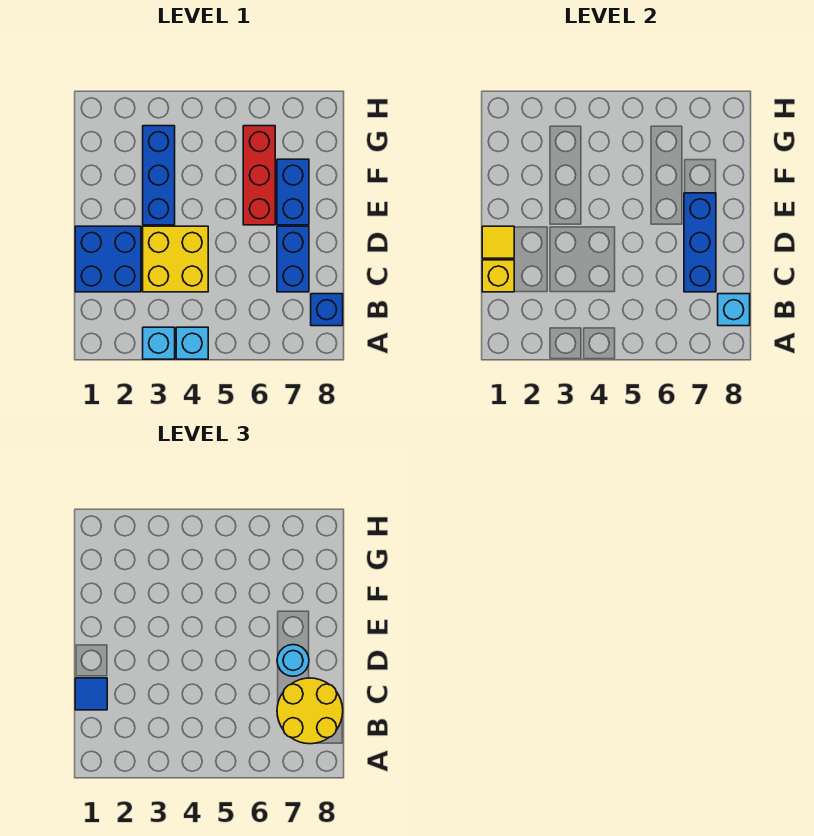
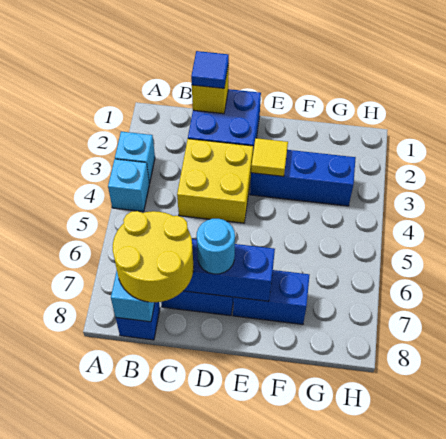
yellow tile D1 level 2 -> yellow tile E3 level 2
red brick E6:G6 level 1 -> none

